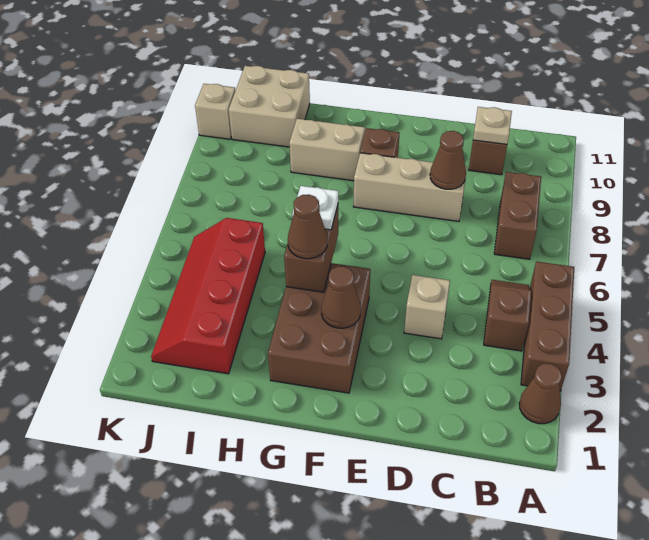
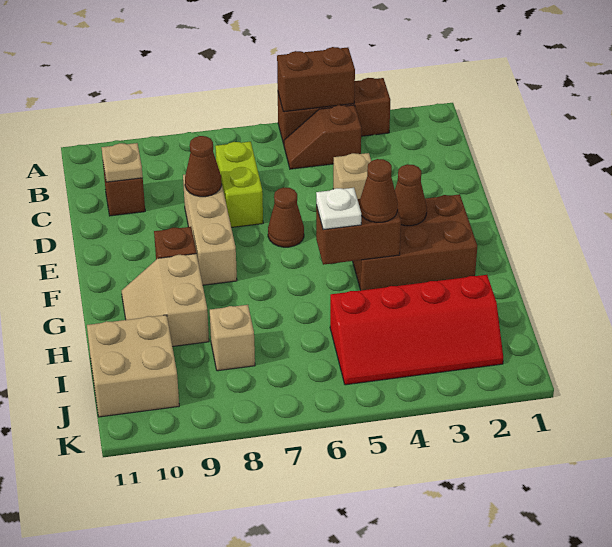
brown cone A2 level 1 -> brown cone E6 level 1
brown brick B7:B8 level 1 -> brown brick A4:A5 level 2
none -> lime brick C7:D7 level 1
tan brick K10 level 1 -> tan brick I8 level 1

